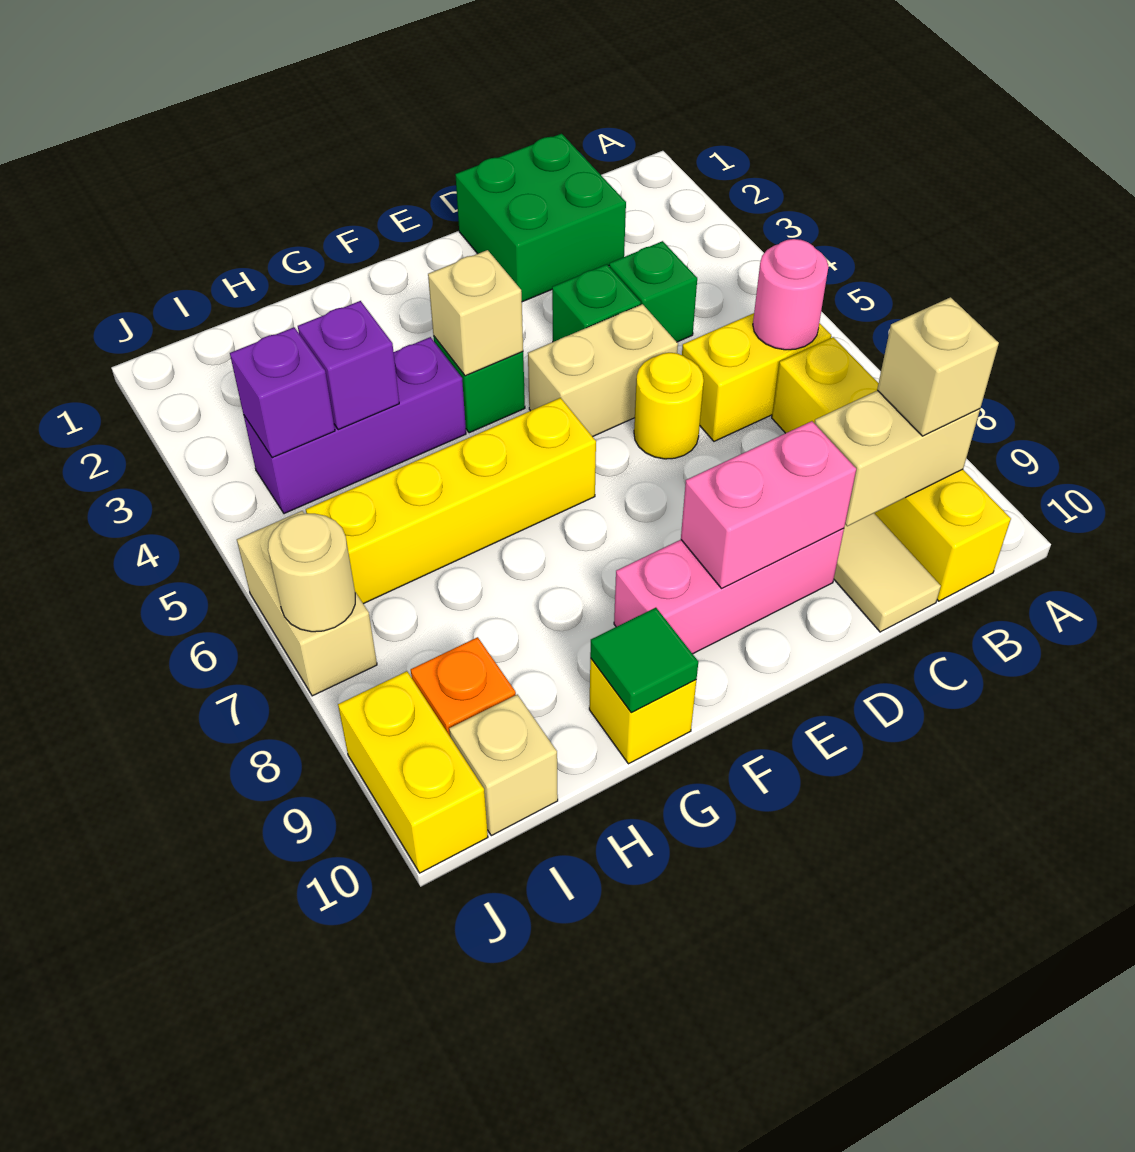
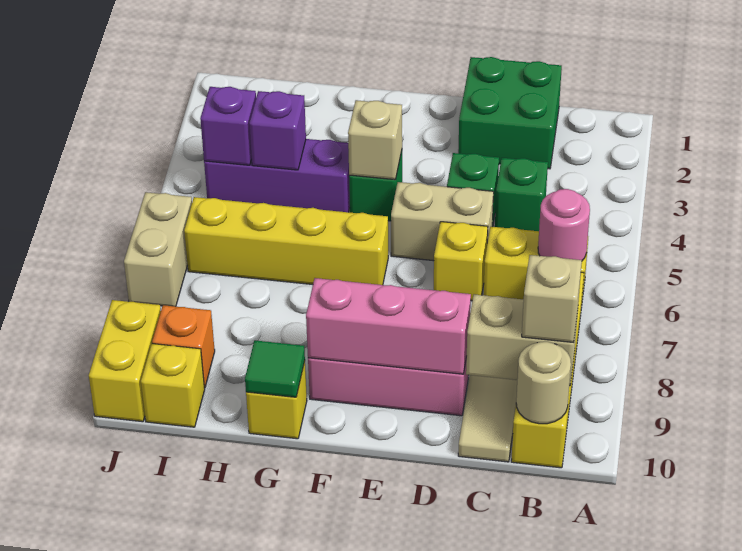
yellow round brick D6 level 1 -> yellow brick D6 level 1
pink brick D9:E9 level 2 -> pink brick D9:F9 level 2
tan brick I10 level 1 -> yellow brick I10 level 1
tan round brick J7 level 2 -> tan round brick B10 level 2

